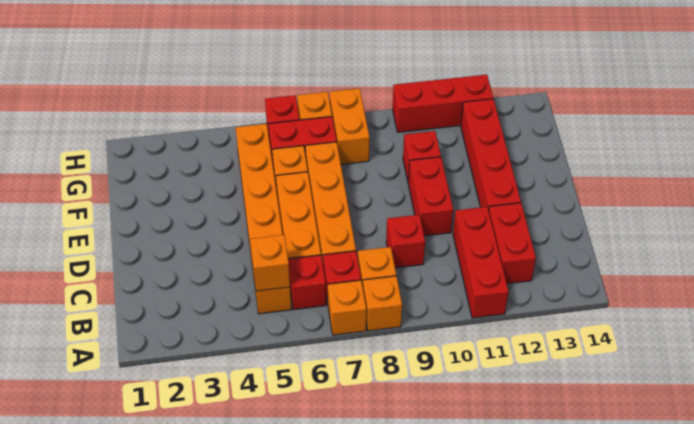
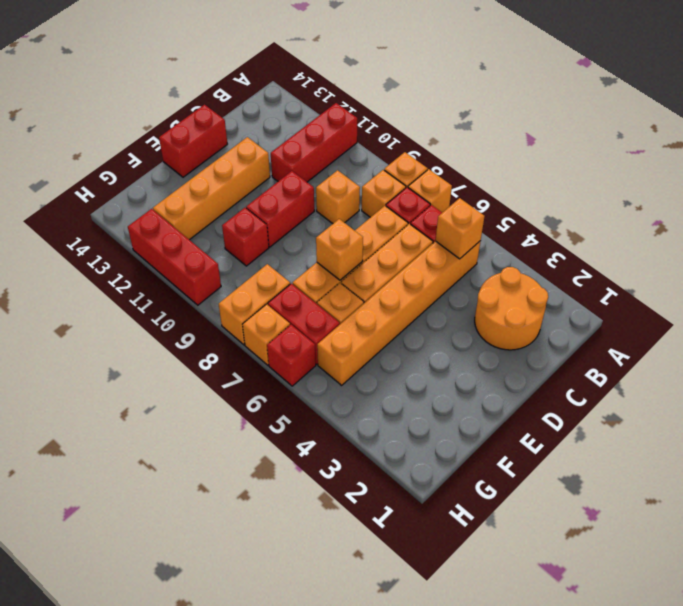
none -> orange round brick B2:C3 level 1
red brick B12:C12 level 1 -> red brick D14:E14 level 1
red brick C9 level 1 -> orange brick C9 level 1
red brick D12:G12 level 1 -> orange brick D12:G12 level 1
none -> orange brick E7 level 2

